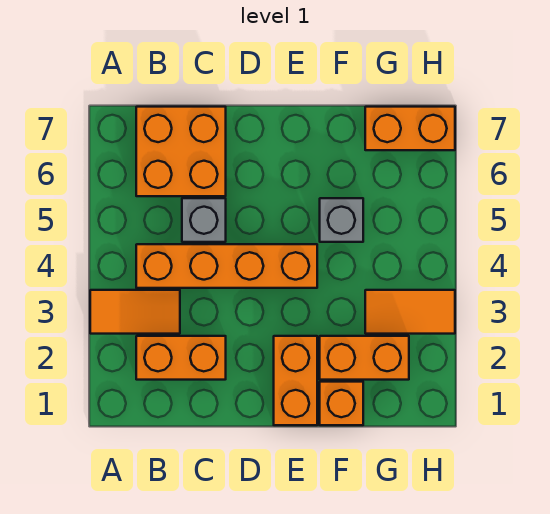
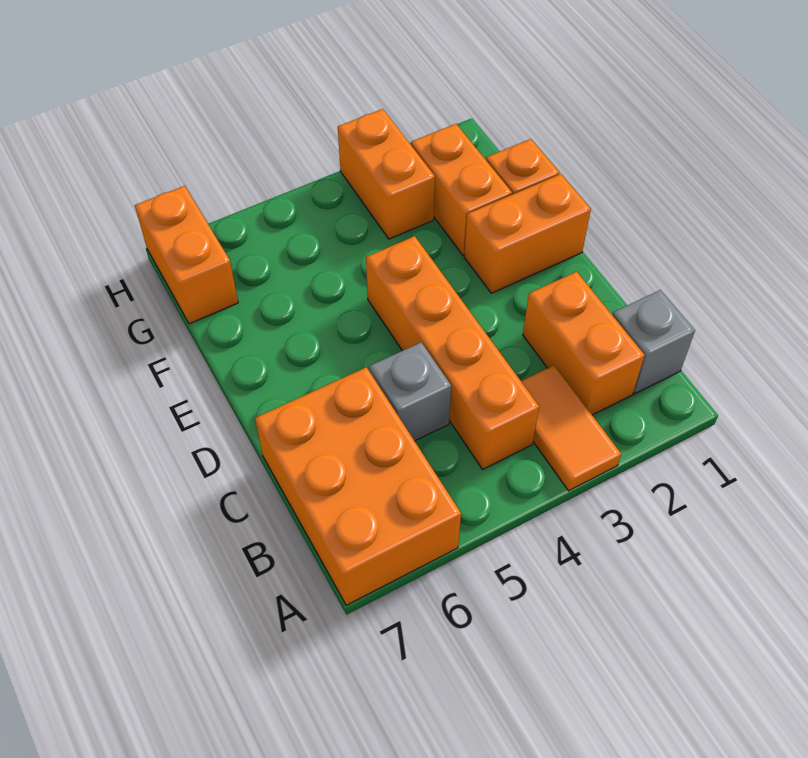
orange brick B6:C7 level 1 -> orange brick A6:C7 level 1
grey brick F5 level 1 -> grey brick B1 level 1
orange tile G3:H3 level 1 -> orange brick G3:H3 level 1

